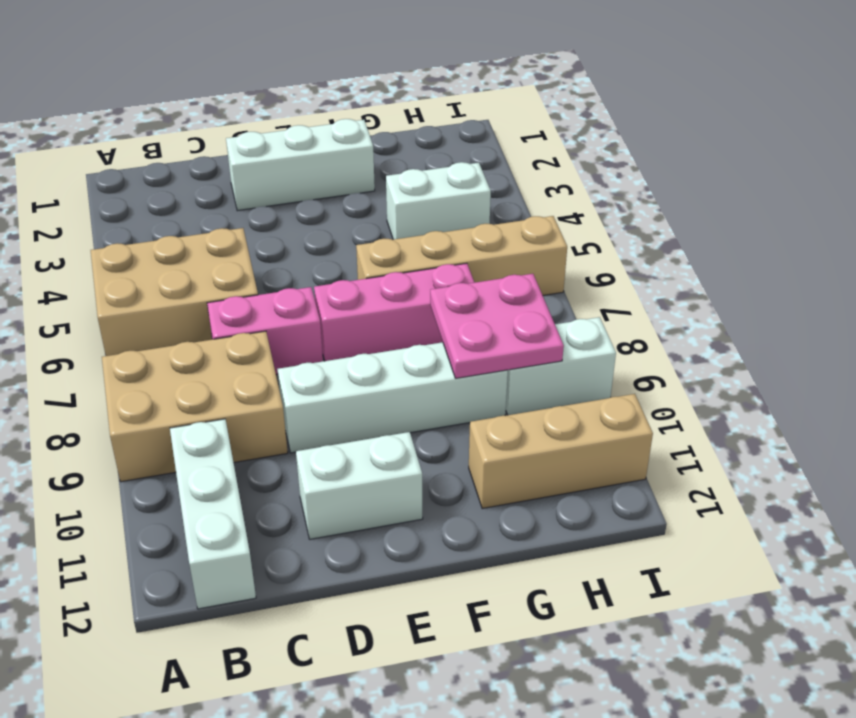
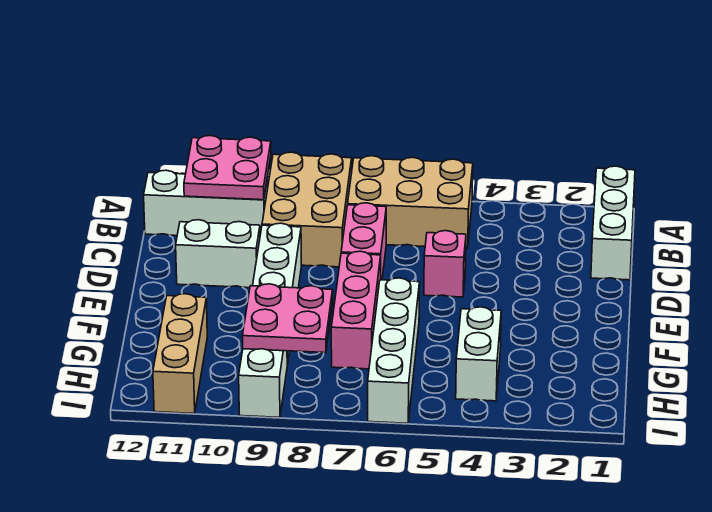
tan brick A5:C6 level 1 -> tan brick A5:B7 level 1
none -> pink plate A10:B11 level 2
white brick D2:F2 level 1 -> white brick A1:C1 level 1
none -> pink brick D5 level 1
white brick D11:E11 level 1 -> white brick D10:D11 level 1
tan brick F6:I6 level 1 -> white brick F6:I6 level 1

